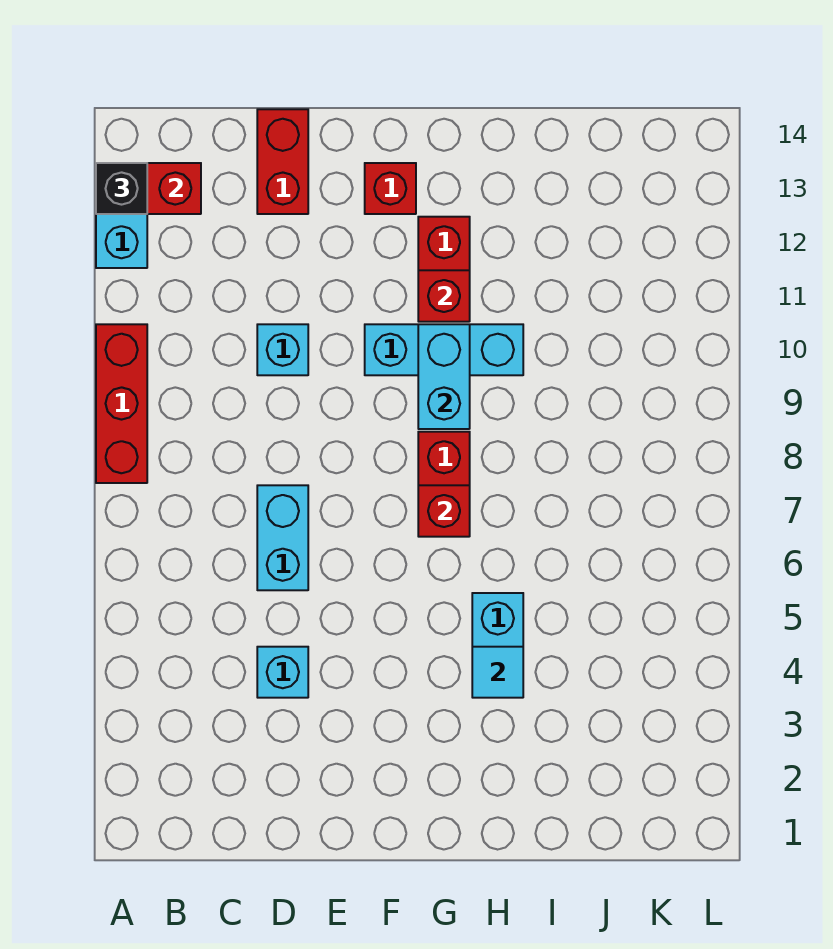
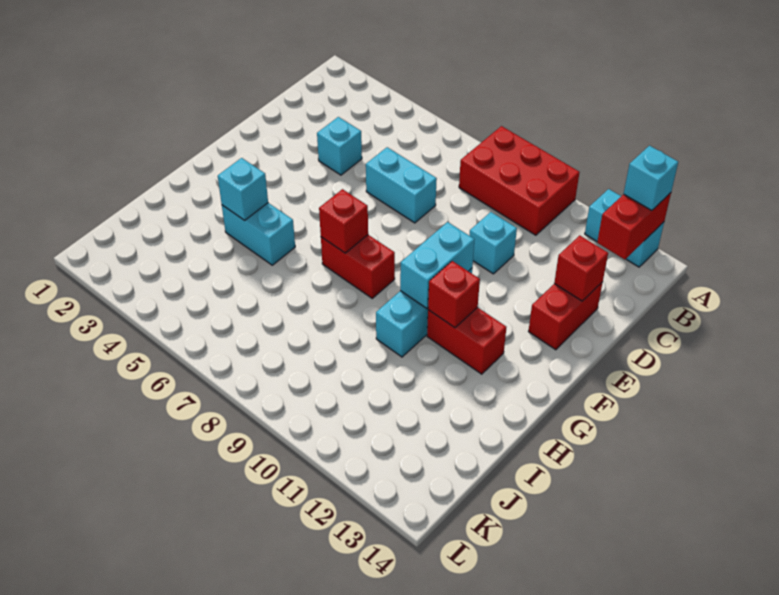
red brick A8:A10 level 1 -> red brick A8:B10 level 1
black brick A13 level 3 -> cyan brick A13 level 3
red brick D13:D14 level 1 -> red brick D13:E13 level 1
red brick F13 level 1 -> red brick D13 level 2
cyan brick G9:G10 level 2 -> cyan brick F10:G10 level 2
cyan tile H4 level 2 -> cyan brick H4 level 2

